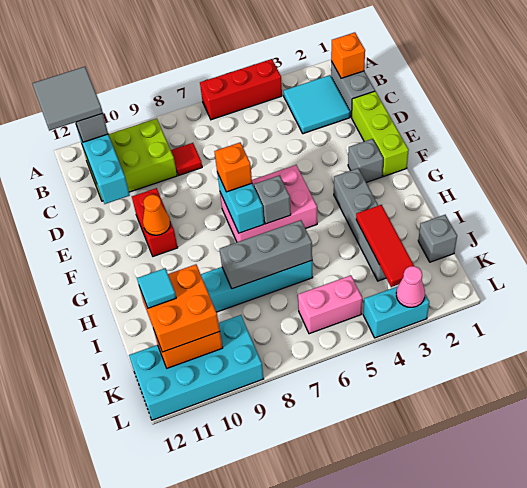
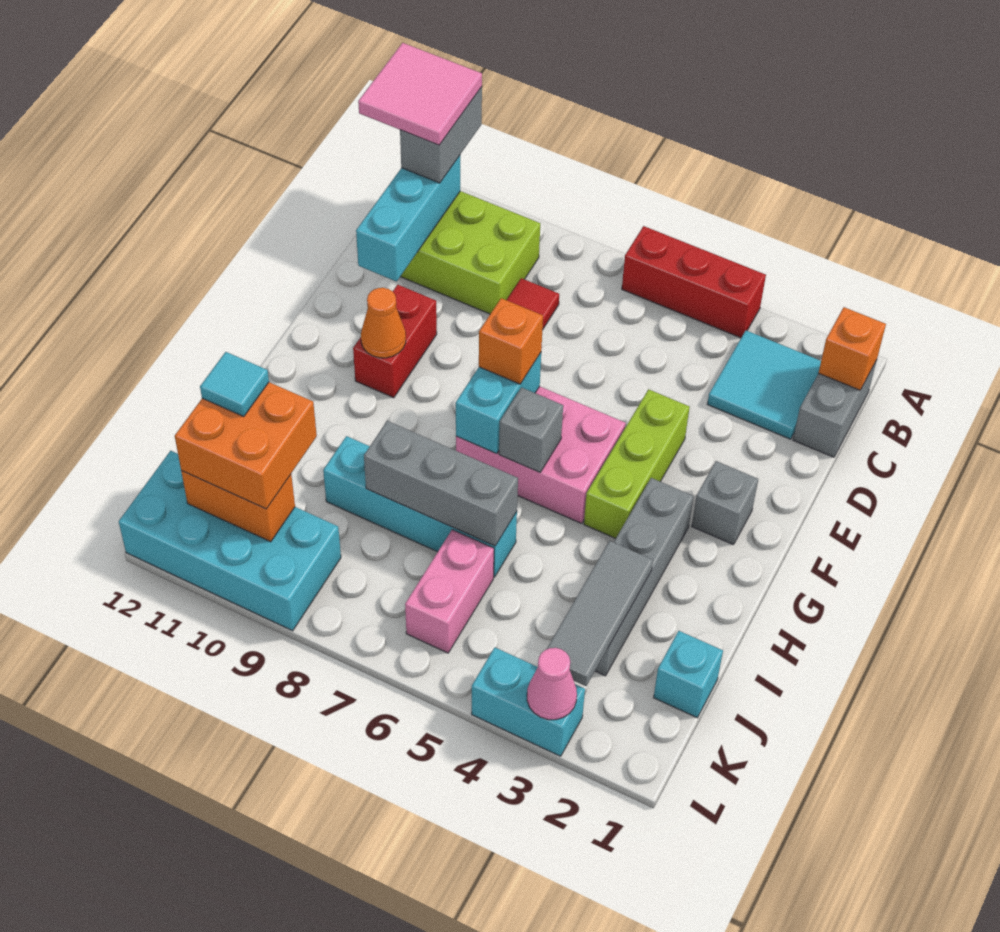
grey tile A11:B12 level 4 -> pink tile A11:B12 level 4
lime brick D1:F1 level 1 -> lime brick E4:G4 level 1
red tile I3:K3 level 2 -> grey tile I3:K3 level 2
grey brick J1 level 1 -> cyan brick J1 level 1
pink brick K5:K6 level 1 -> pink brick J6:K6 level 1

